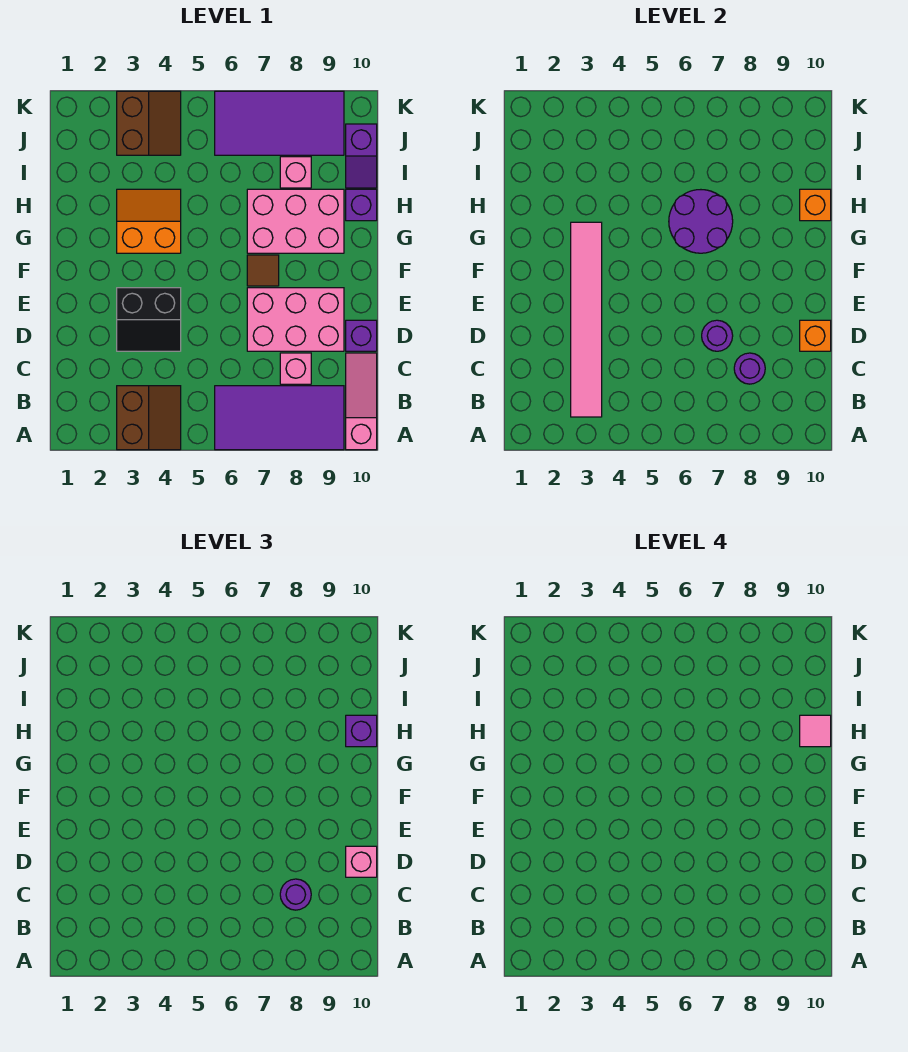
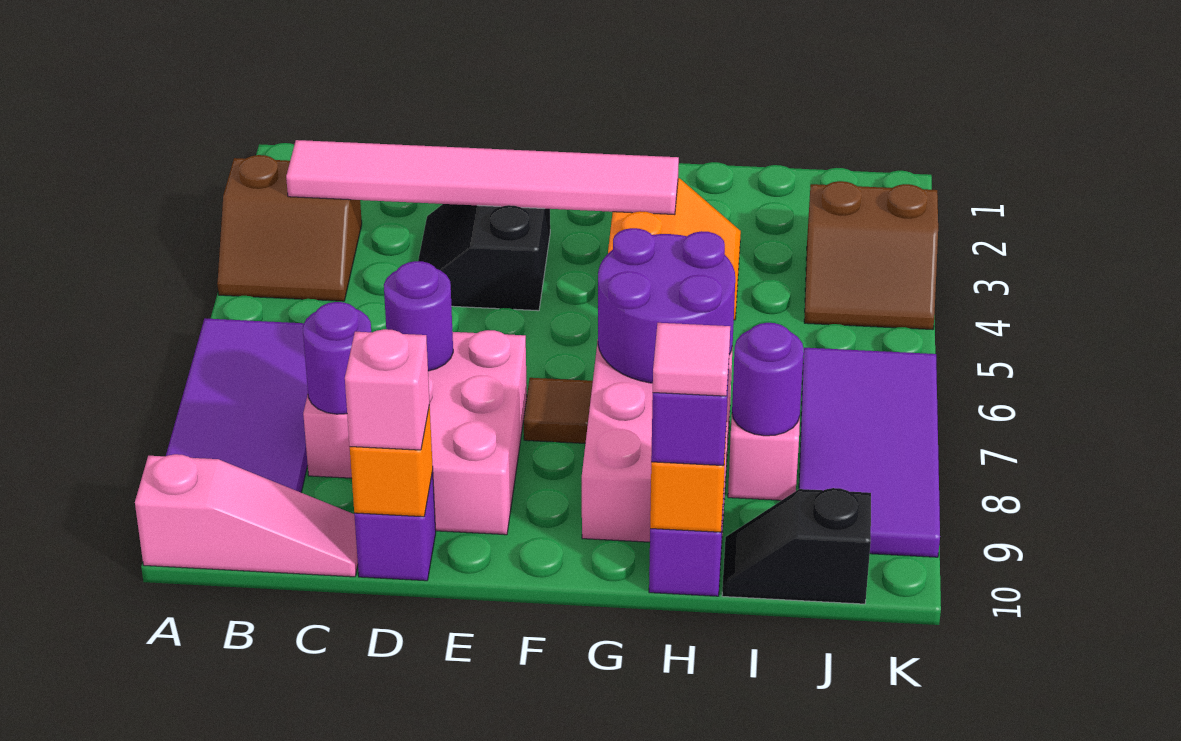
purple round brick C8 level 3 -> purple round brick I8 level 2
purple slope I10:J10 level 1 top J -> black slope I10:J10 level 1 top J

